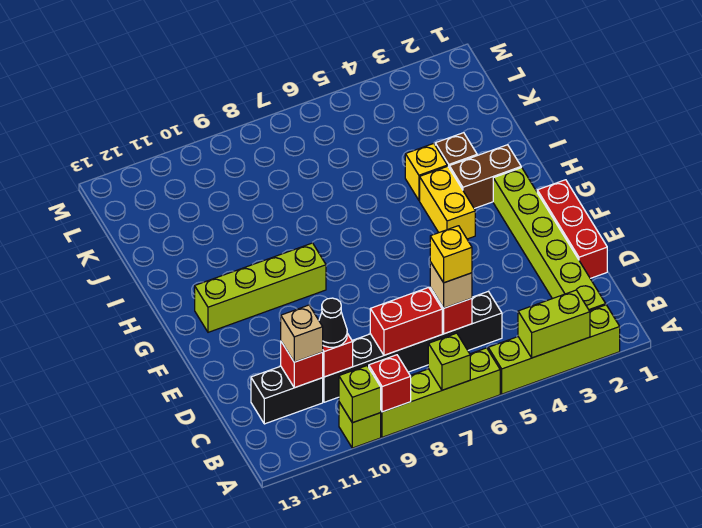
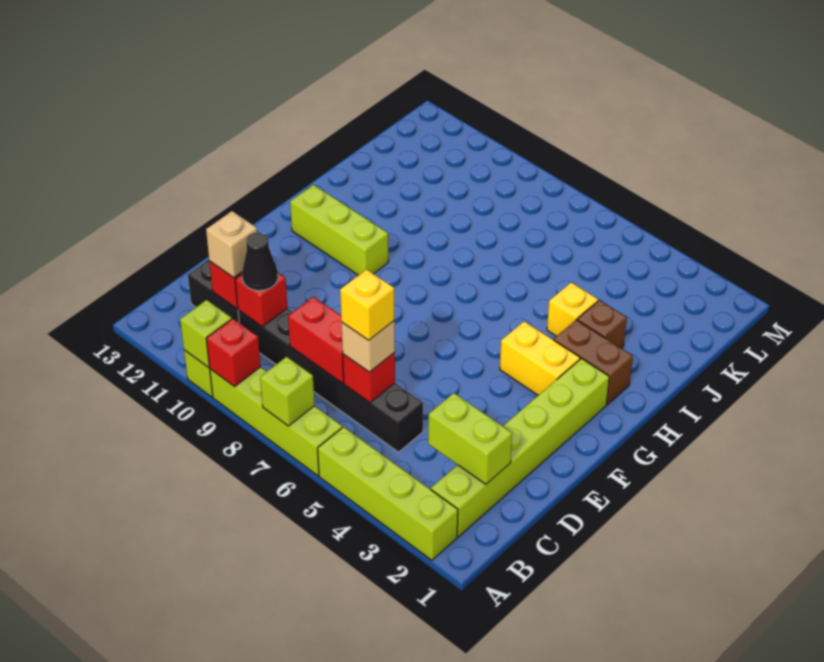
lime brick A3:A4 level 2 -> lime brick C2:C3 level 2
red brick D1:F1 level 1 -> none
yellow brick G4:H4 level 1 -> yellow brick G3:G4 level 1
lime brick G9:G12 level 1 -> lime brick G10:G12 level 1

